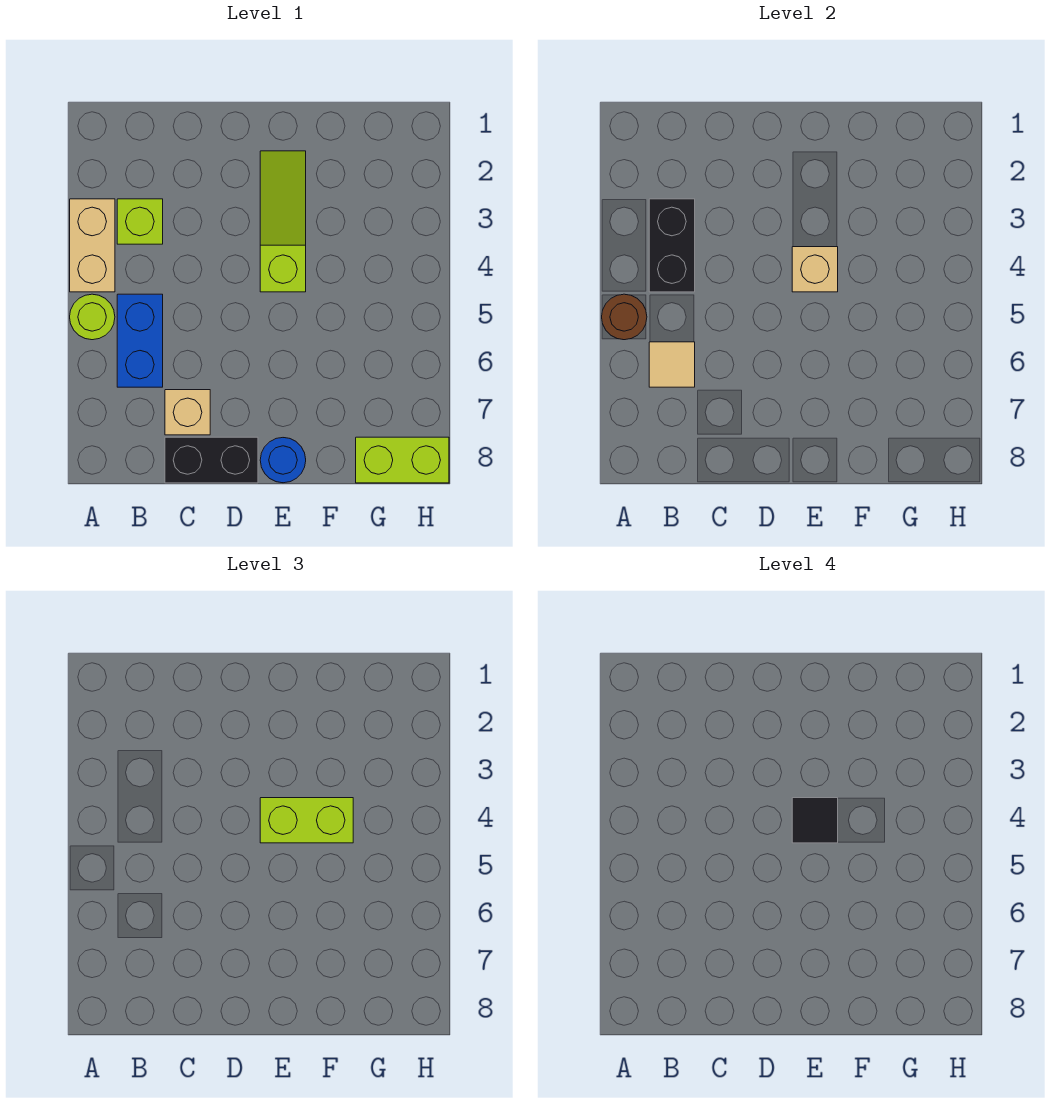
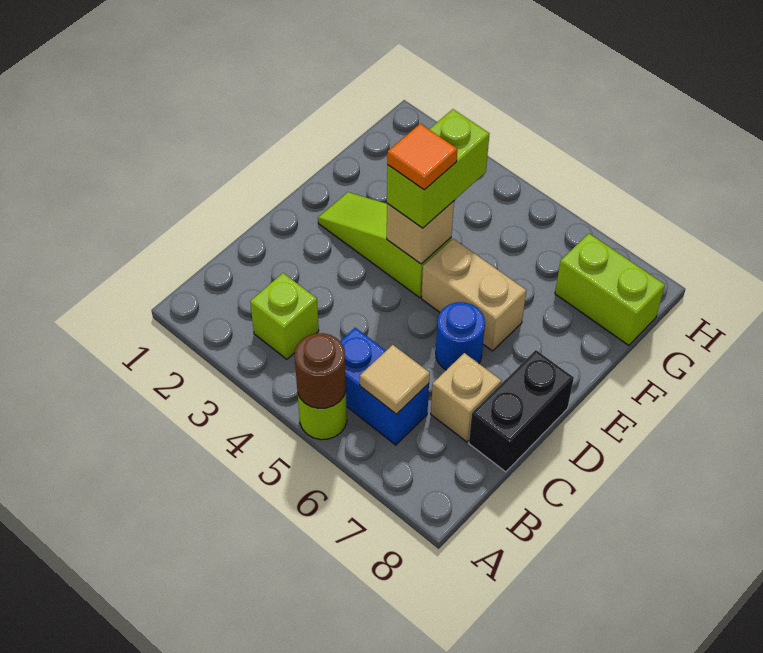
tan brick A3:A4 level 1 -> tan brick E5:E6 level 1
black brick B3:B4 level 2 -> none
black tile E4 level 4 -> orange tile E4 level 4
blue round brick E8 level 1 -> blue round brick D6 level 1
lime brick G8:H8 level 1 -> lime brick G7:G8 level 1

